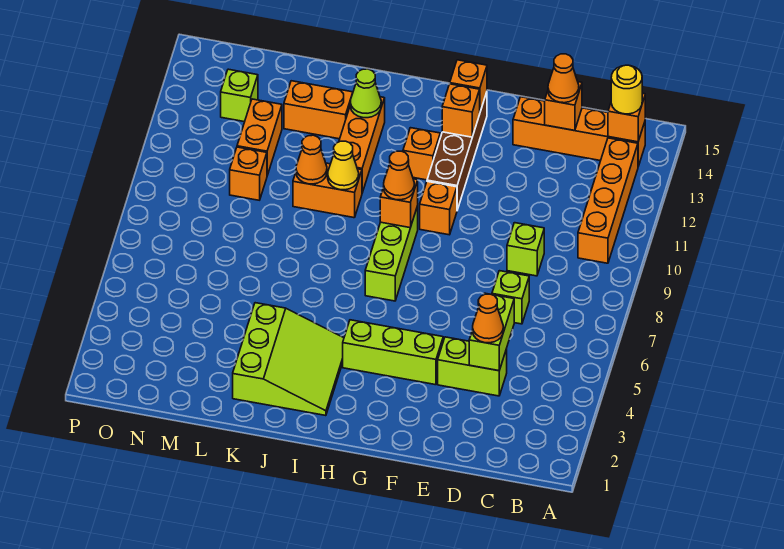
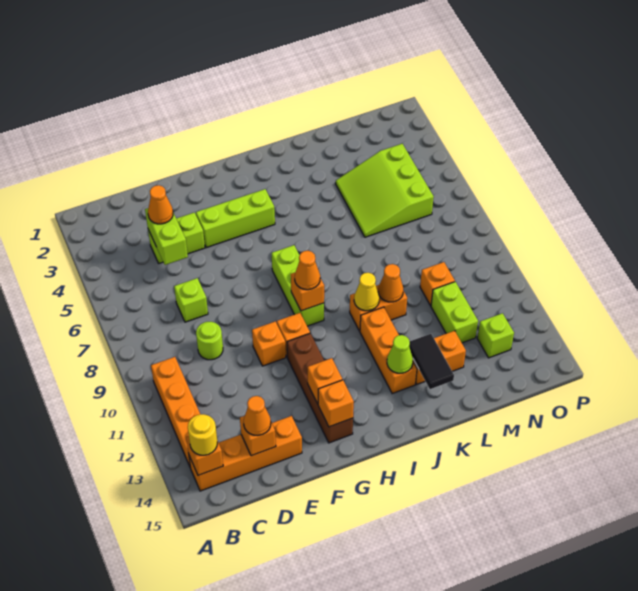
lime brick D9 level 1 -> lime round brick D9 level 1
orange brick H12 level 1 -> orange brick F10 level 1
lime slope I2:K4 level 1 top K -> lime slope L4:N6 level 1 top N
none -> black tile K13:K14 level 2
orange brick M11:M12 level 1 -> lime brick M11:M12 level 1

